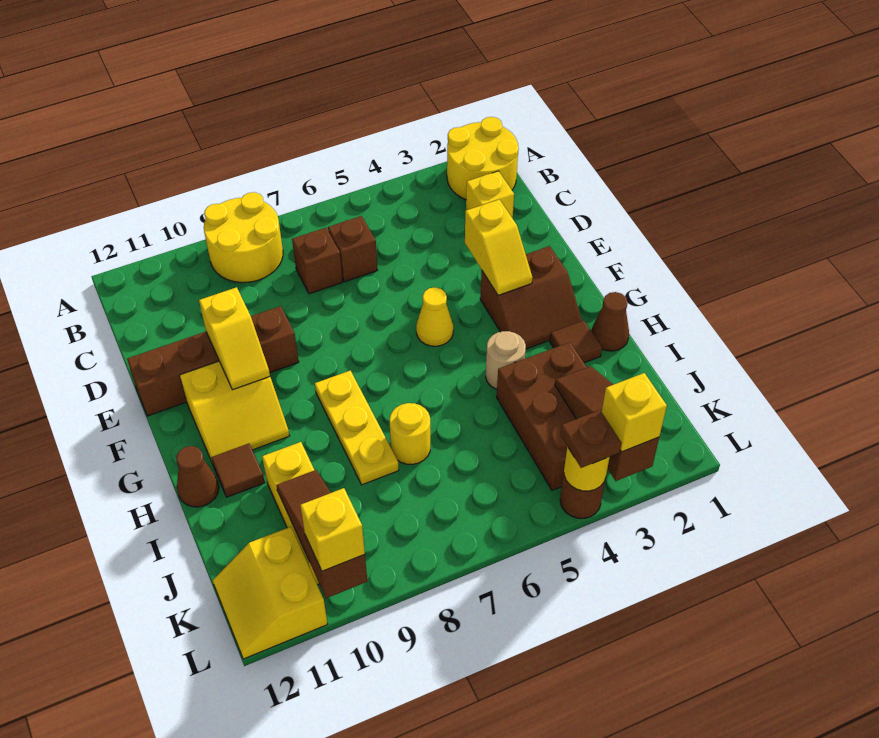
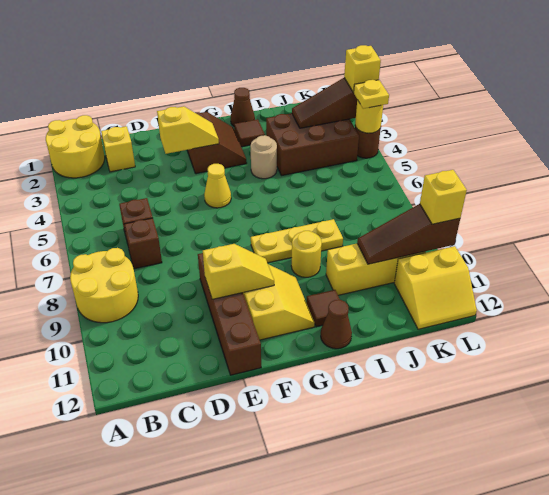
yellow round brick I7 level 1 -> yellow round brick H9 level 1
brown plate L4 level 3 -> yellow plate L4 level 3

